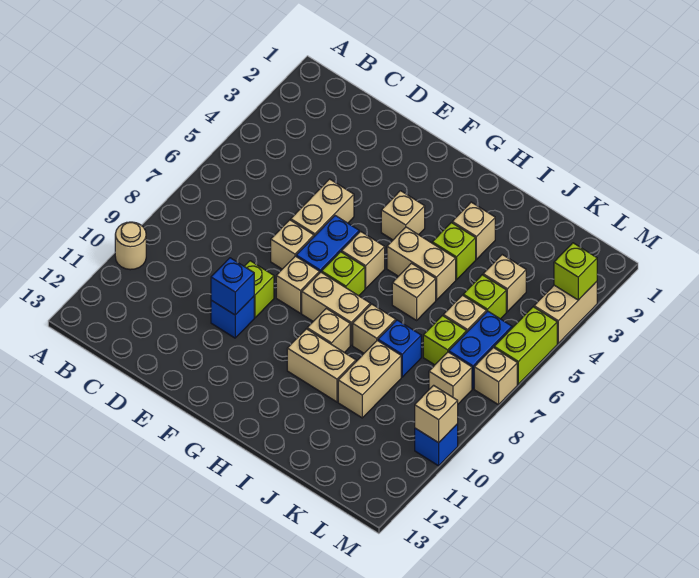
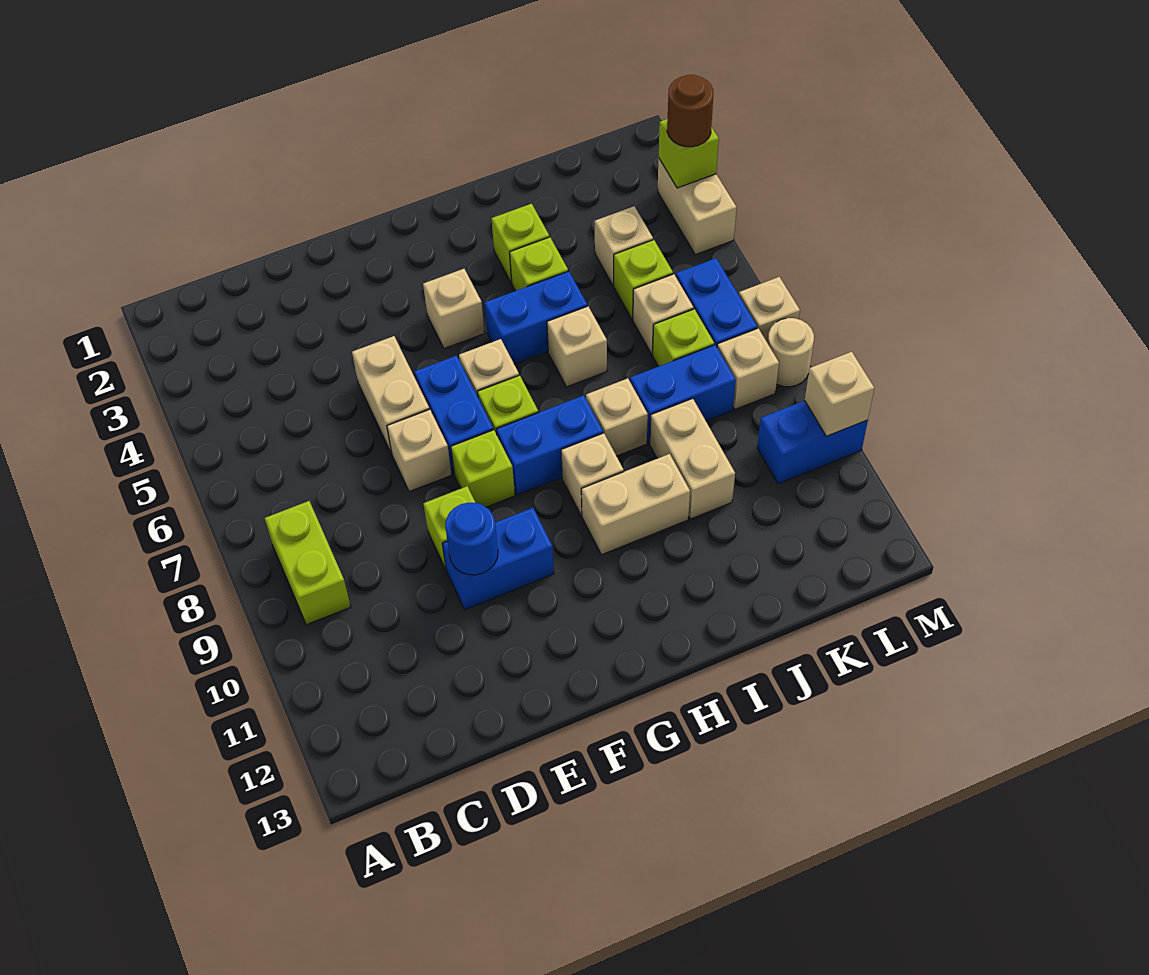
tan round brick A10 level 1 -> tan round brick M8 level 1
blue brick E10 level 1 -> blue brick E10:F10 level 1
blue brick E10 level 2 -> blue round brick E10 level 2
tan brick F8 level 1 -> lime brick F8 level 1
tan brick G8:H8 level 1 -> blue brick G8:H8 level 1
tan brick H5:I5 level 1 -> blue brick H5:I5 level 1
tan brick I3 level 1 -> lime brick I3 level 1
blue brick J8 level 1 -> blue brick J8:K8 level 1
none -> brown round brick M3 level 3
lime brick M5:M6 level 1 -> lime brick B8:B9 level 1
blue brick M10 level 1 -> blue brick L10:M10 level 1

